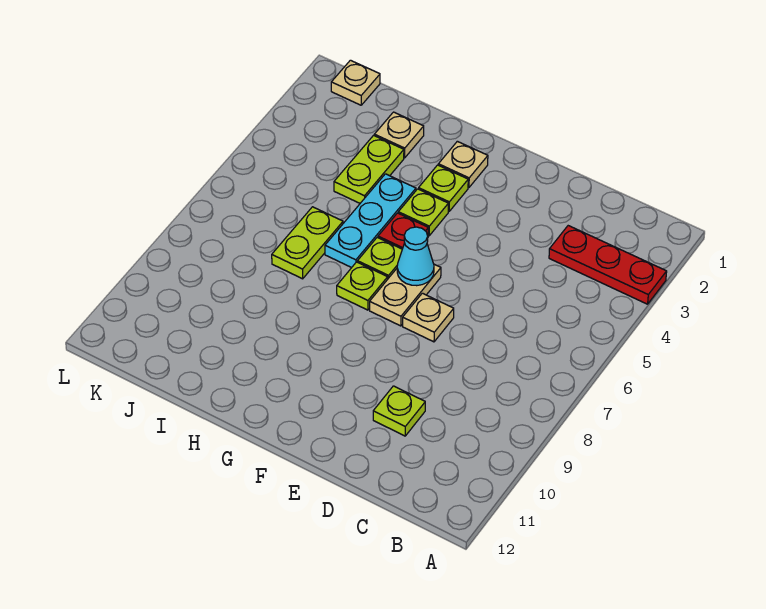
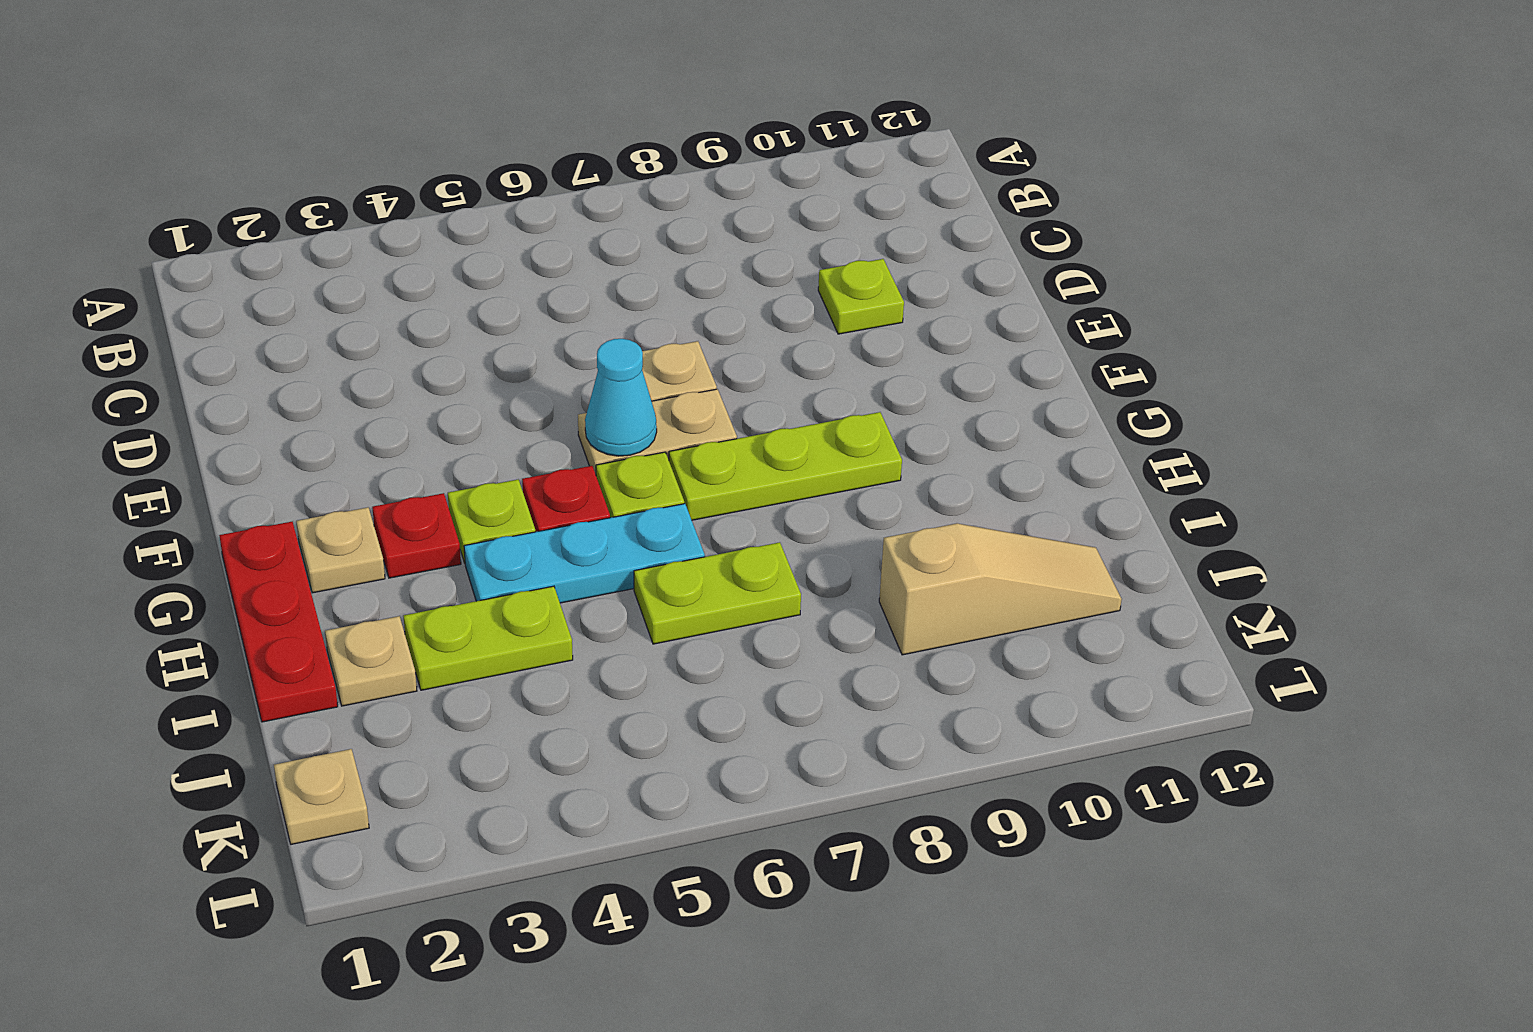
red plate A3:C3 level 1 -> red plate G1:I1 level 1
lime plate G3 level 1 -> red plate G3 level 1
lime plate G7 level 1 -> lime plate G7:G9 level 1
none -> tan slope J9:J11 level 1 top 9

